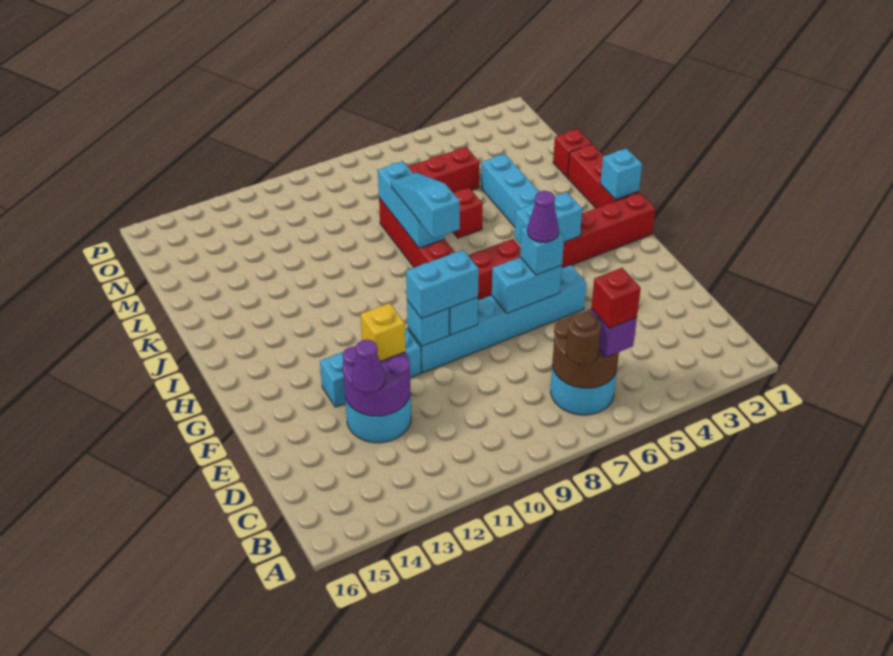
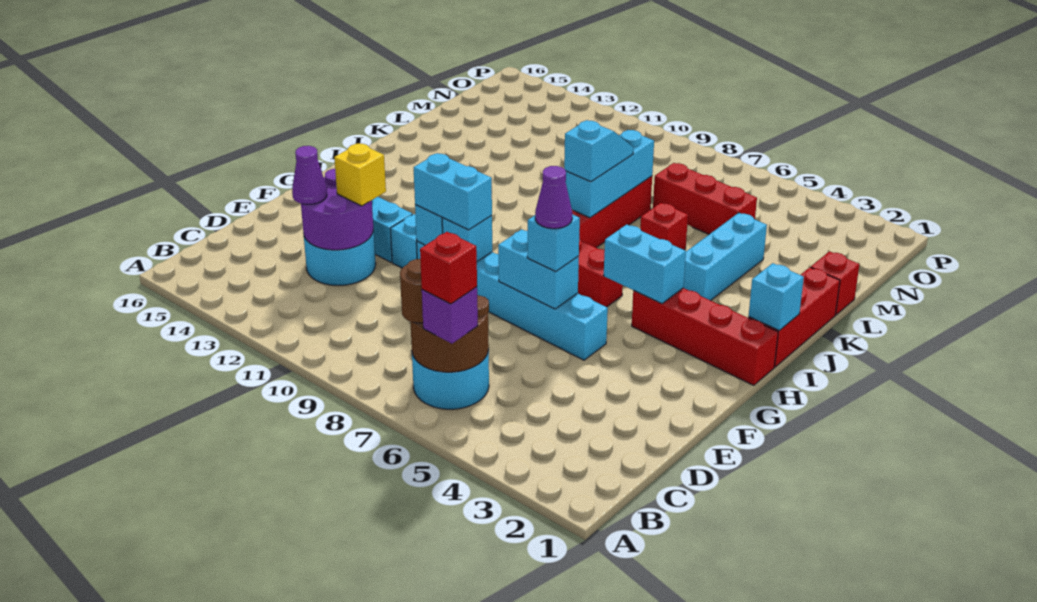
cyan slope I8:K8 level 3 top I -> cyan slope J8:K8 level 3 top J

